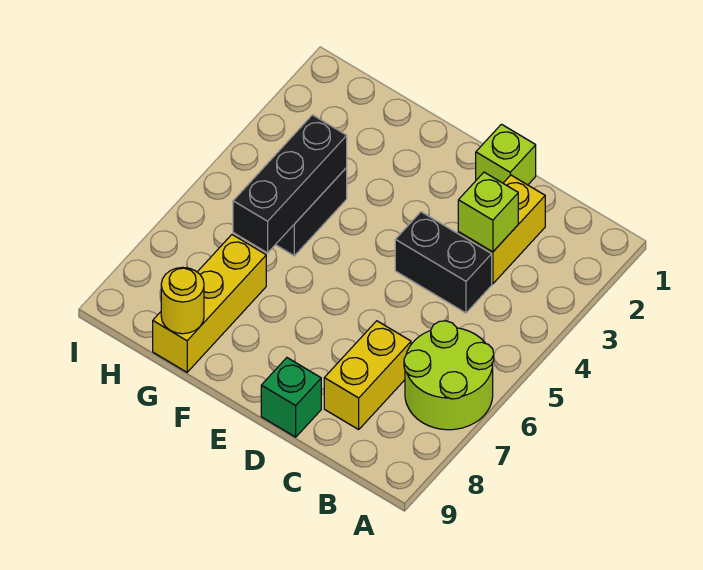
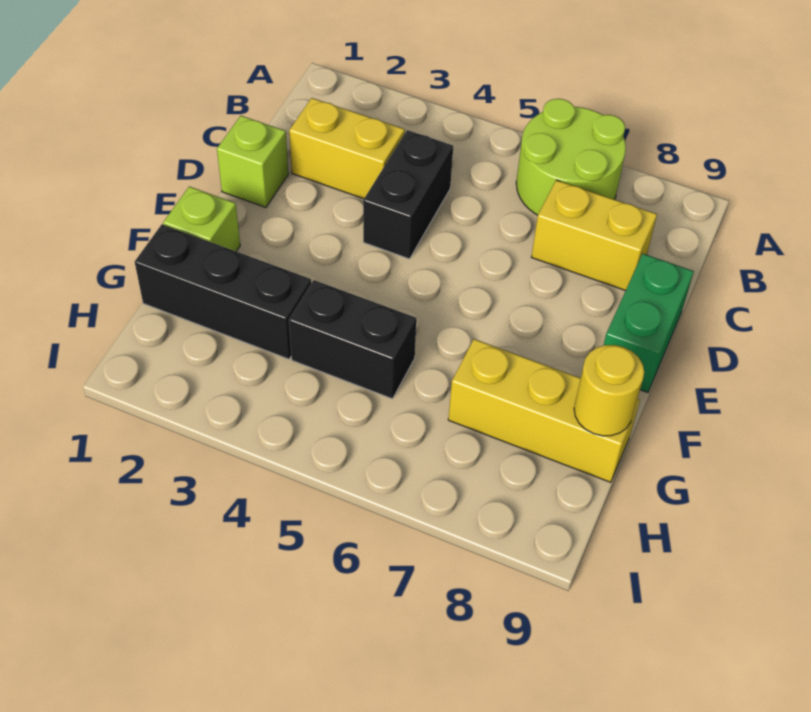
lime brick C3 level 2 -> lime brick F1 level 1
green brick D9 level 1 -> green brick D9:E9 level 1
black brick G4:G6 level 2 -> black brick G1:G3 level 1

